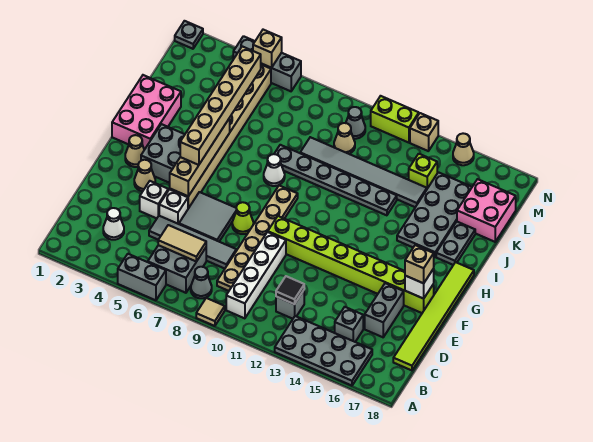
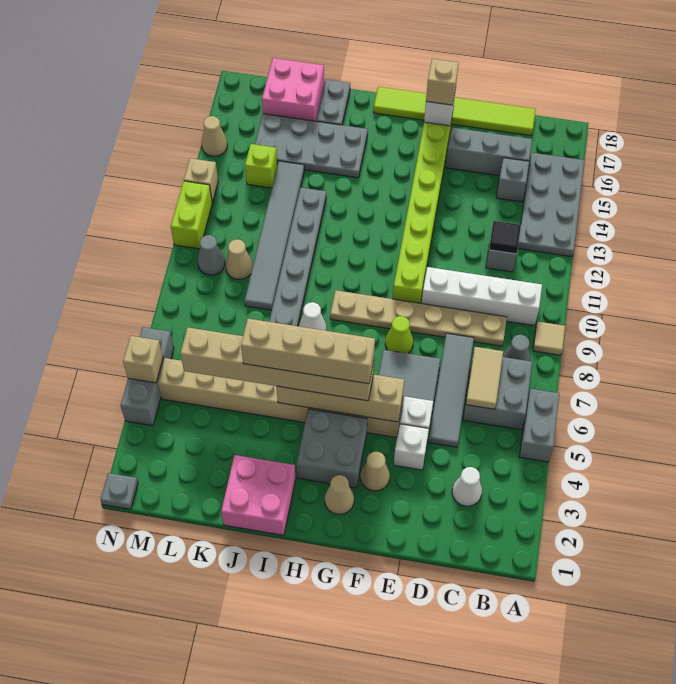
grey brick D16:E16 level 1 -> grey brick C16:E16 level 1
none -> tan brick G5:J5 level 4
pink brick H1:J2 level 1 -> pink brick I1:J2 level 1
grey plate I17:J17 level 1 -> grey plate J17:J18 level 1

